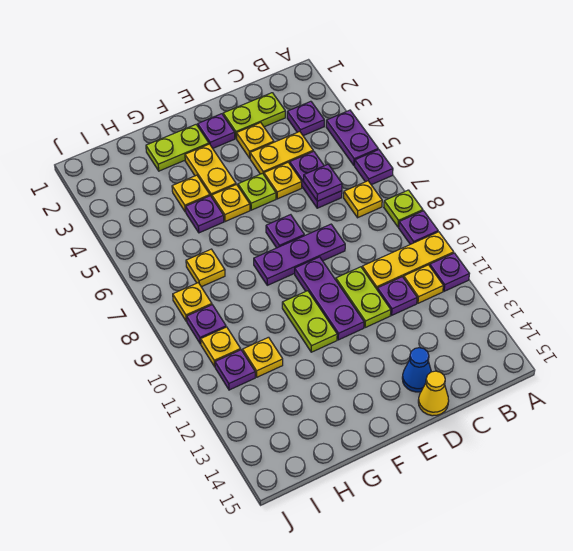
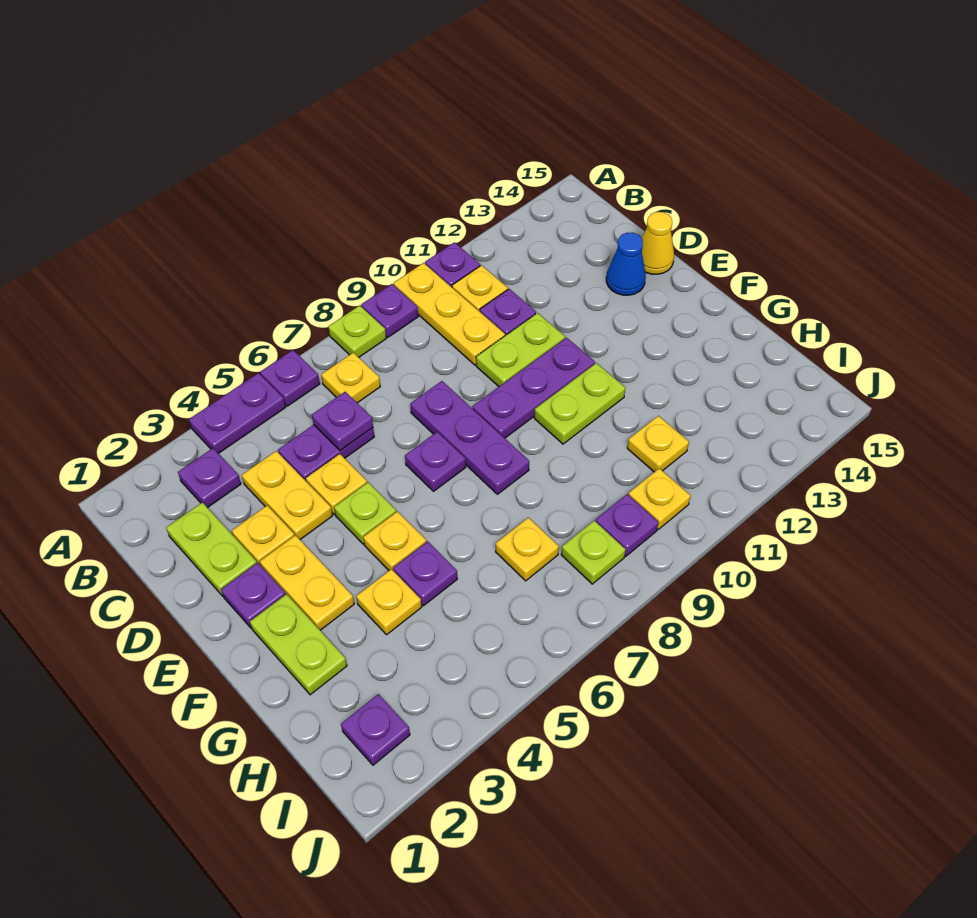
yellow plate F3:F4 level 1 -> yellow plate E3:F3 level 1
yellow plate I8 level 1 -> lime plate I8 level 1
purple plate I11 level 1 -> purple plate I2 level 1

